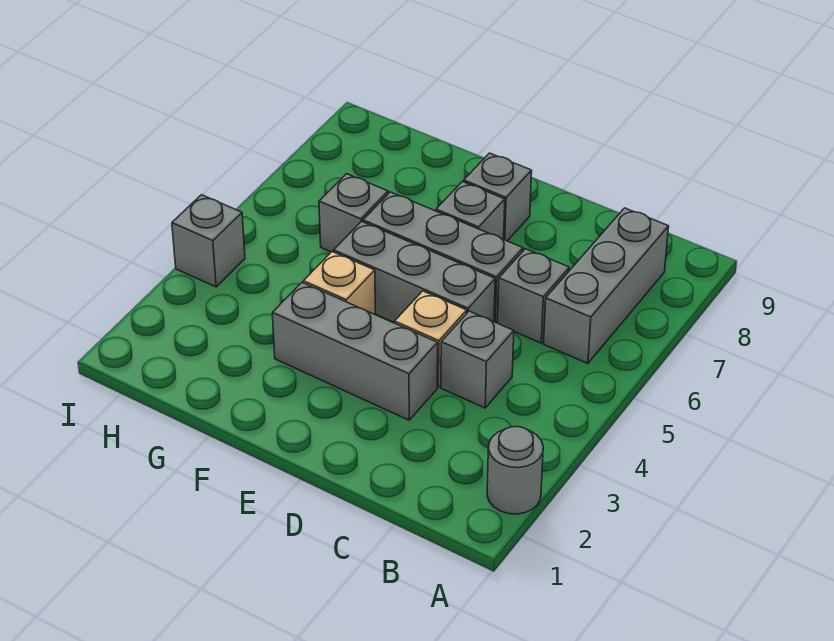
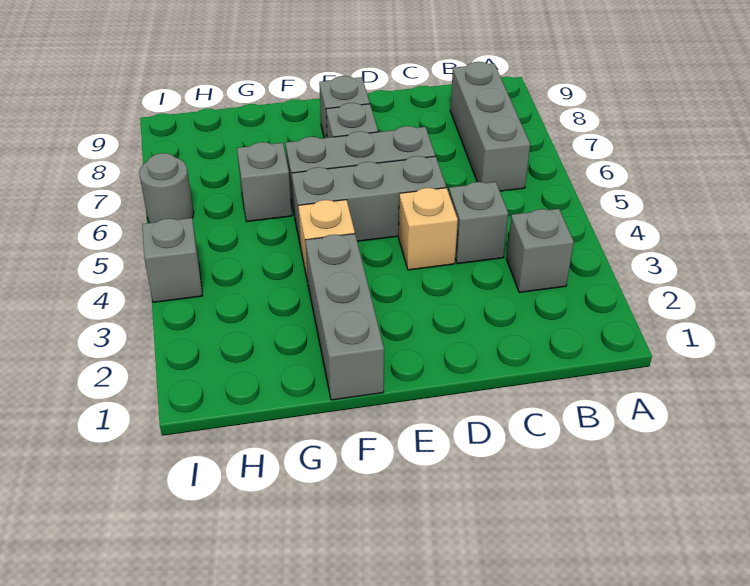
grey round brick A2 level 1 -> grey round brick I6 level 1
grey brick C6 level 1 -> grey brick B3 level 1
grey brick D3:F3 level 1 -> grey brick F1:F3 level 1

